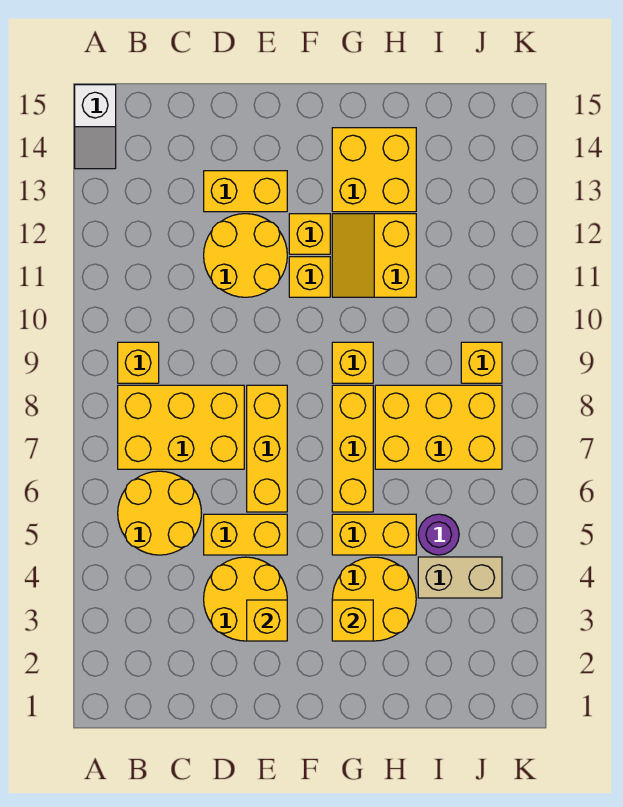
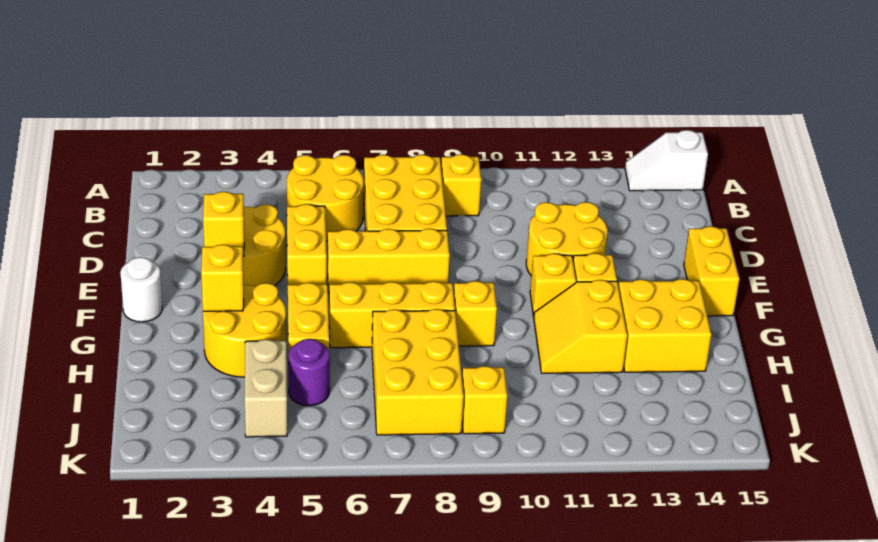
yellow brick D13:E13 level 1 -> yellow brick E15:F15 level 1
none -> white round brick F1 level 1
yellow slope G11:H12 level 1 top H -> yellow slope G11:H12 level 1 top 12

